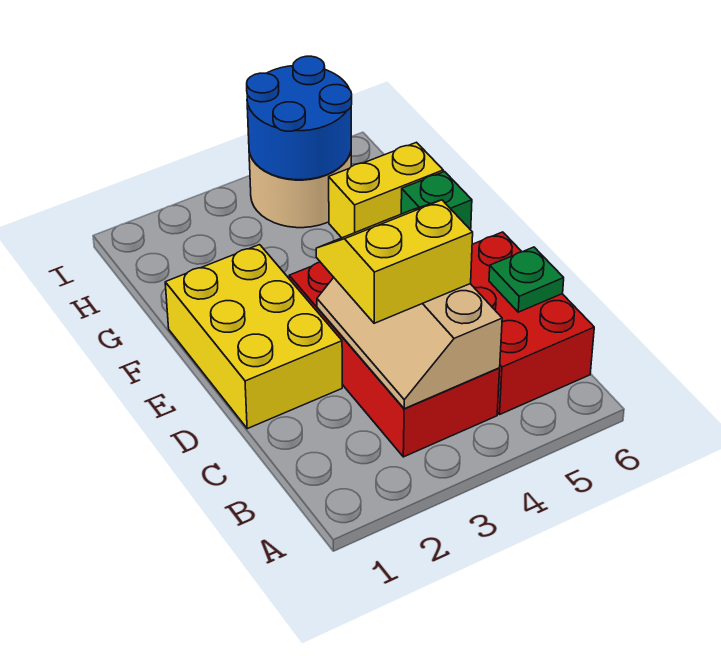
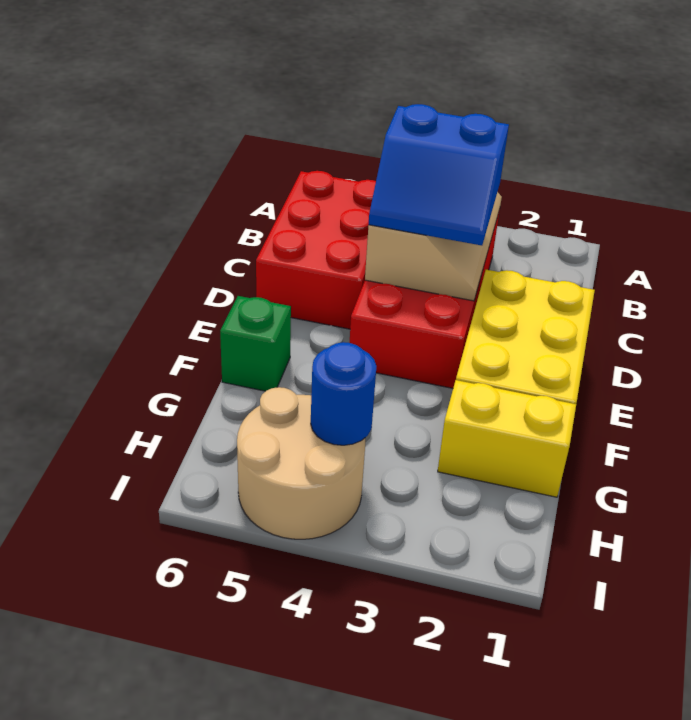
yellow slope C3:D4 level 3 top C -> blue slope C3:D4 level 3 top C
green plate C6 level 2 -> none
yellow brick G5:G6 level 1 -> yellow brick G1:G2 level 1
blue round brick H4:I5 level 2 -> blue round brick H4 level 2

